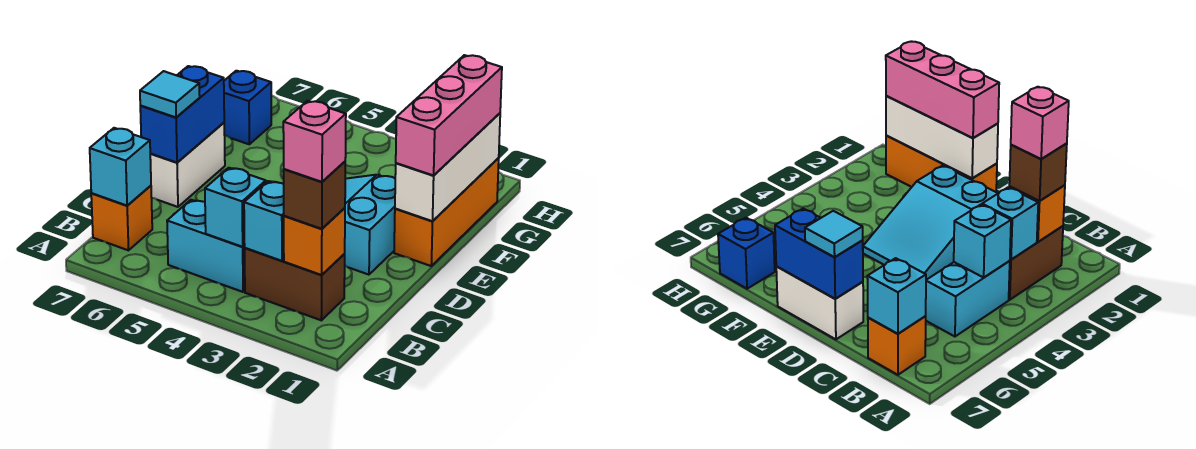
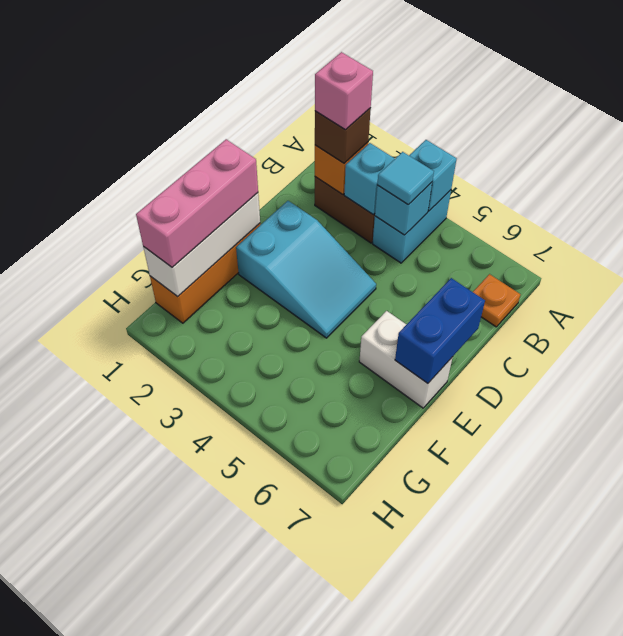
cyan brick B4:B5 level 1 -> cyan brick A4:B4 level 1
orange brick B7 level 1 -> orange plate B7 level 1
cyan brick B7 level 2 -> cyan brick A4 level 2
white brick D7:E7 level 1 -> white brick E6:E7 level 1
cyan tile D7 level 3 -> cyan tile B4 level 3
blue brick G7 level 1 -> none

